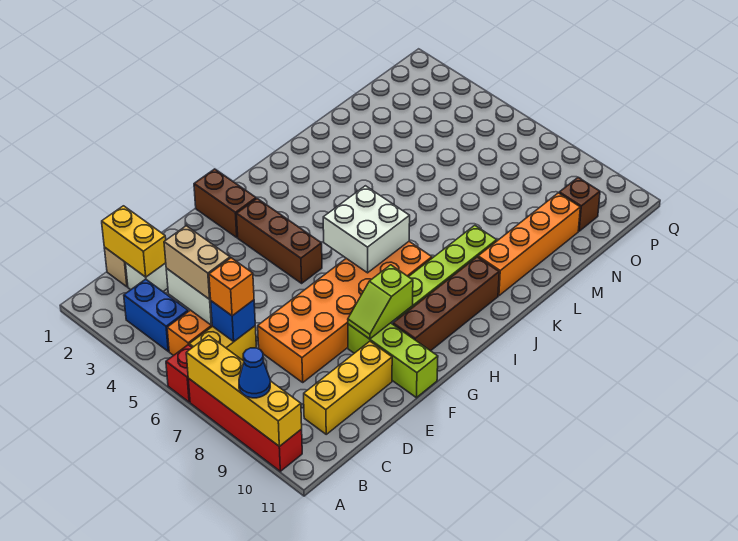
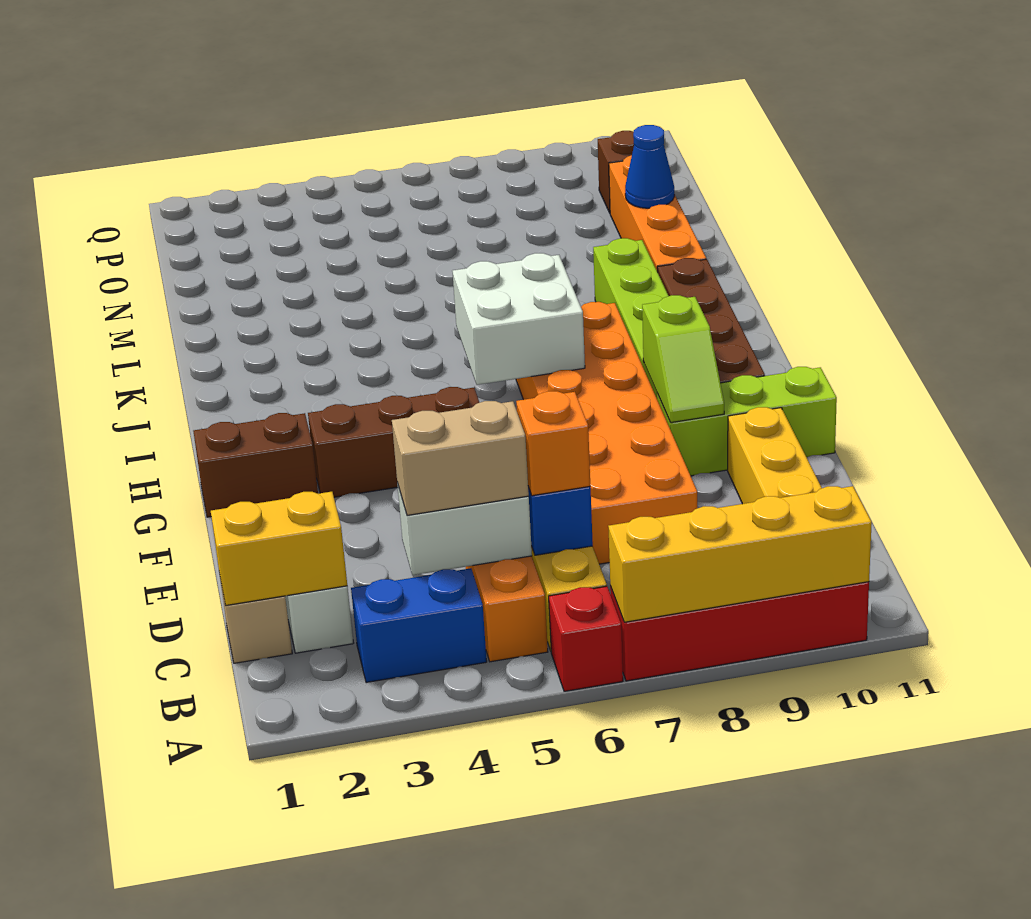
blue cone A9 level 3 -> blue cone M10 level 2

